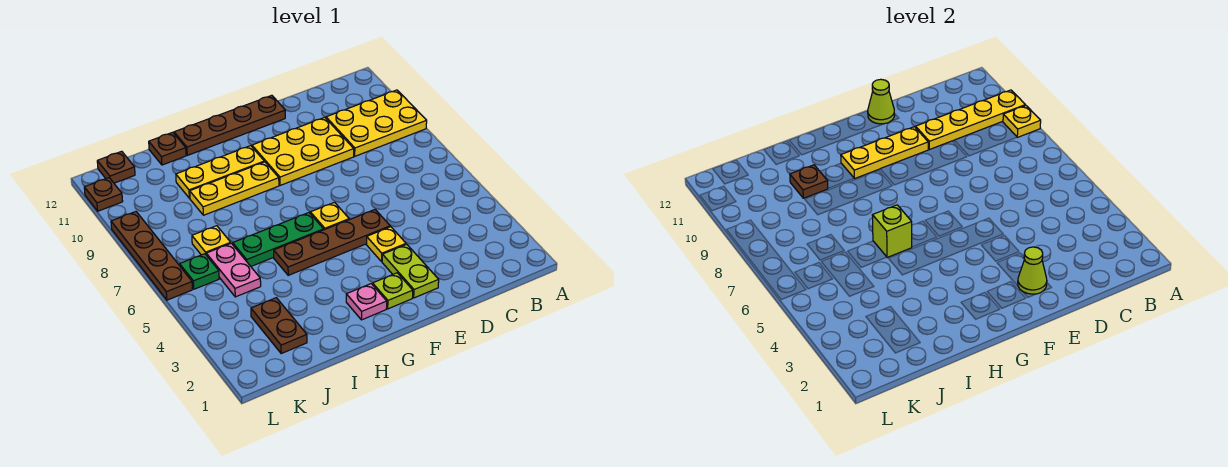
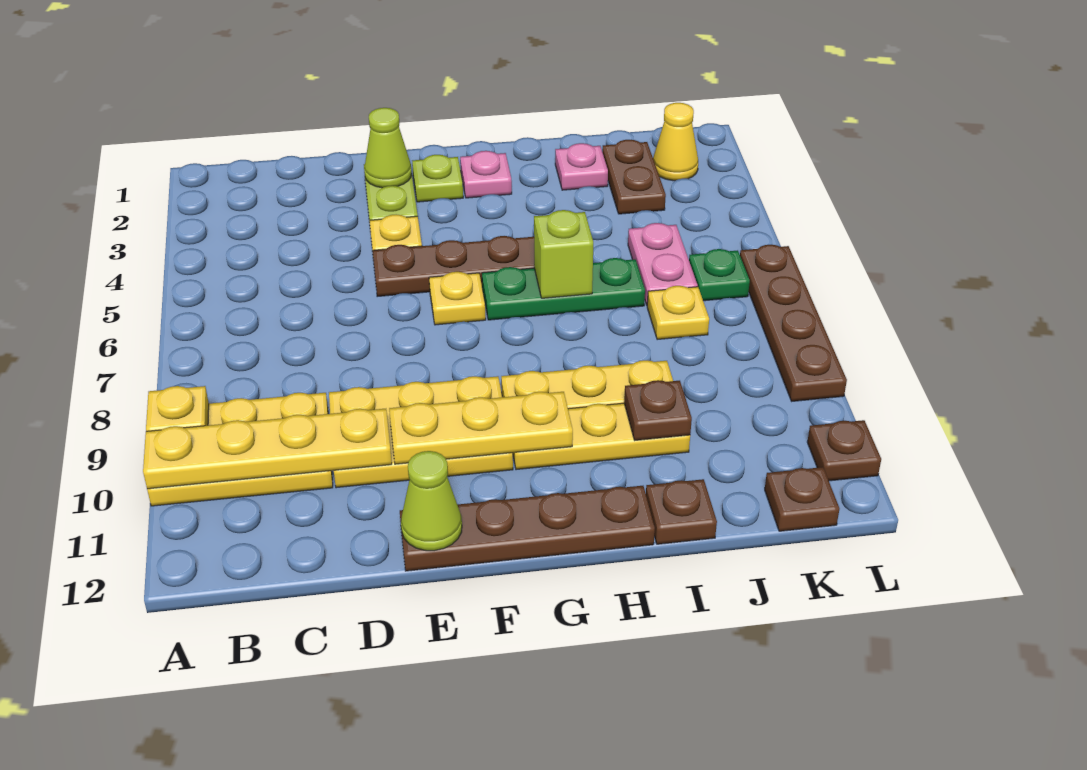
none -> pink plate I2 level 1
none -> yellow cone K2 level 1

